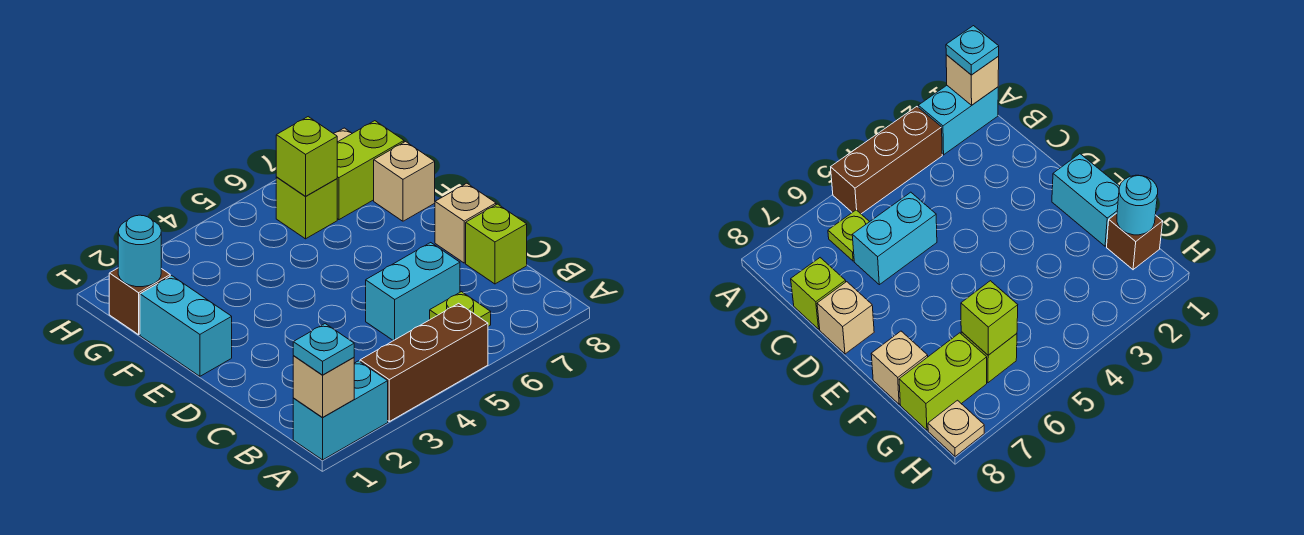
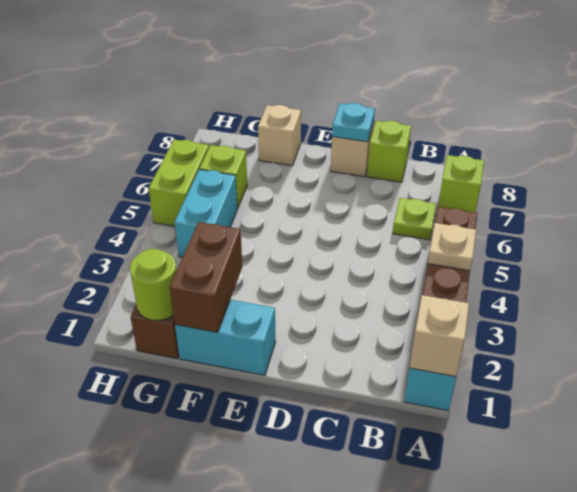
cyan plate A1 level 3 -> cyan plate D8 level 2
cyan brick C5:C6 level 1 -> cyan brick G4:G5 level 1
none -> brown brick F1:F2 level 2
cyan round brick G1 level 2 -> lime round brick G1 level 2
lime brick G6 level 2 -> lime brick A7 level 1
lime brick G7:G8 level 1 -> lime brick H5:H6 level 1
tan plate H8 level 1 -> tan plate A4 level 2

